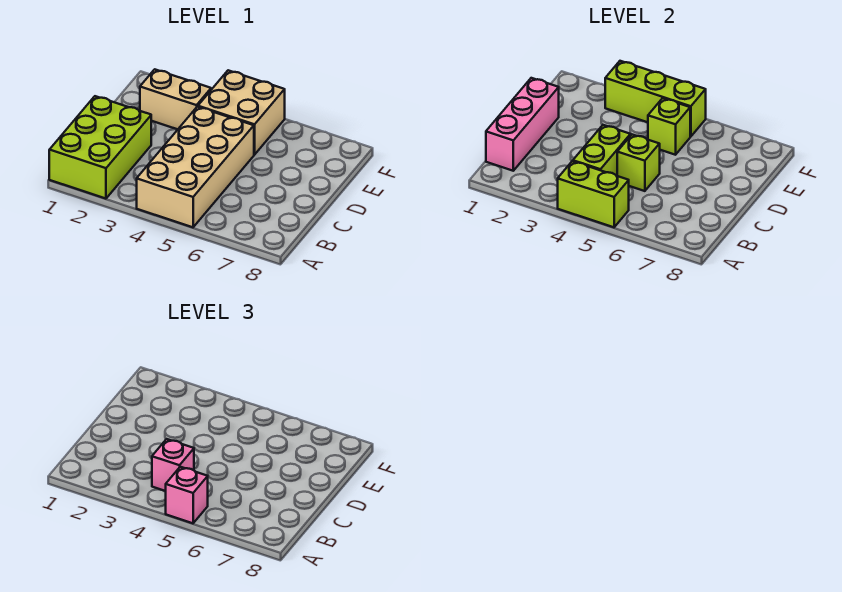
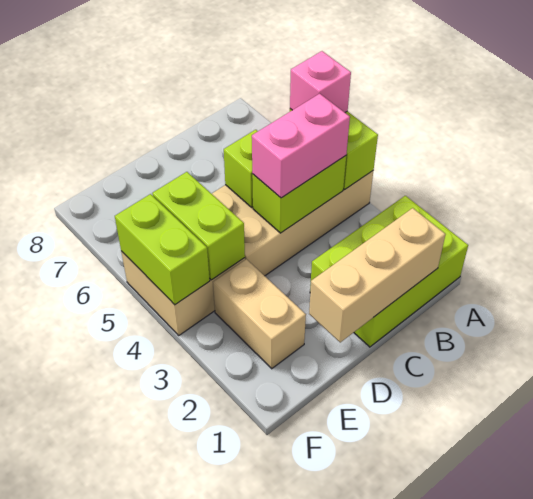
pink brick B1:D1 level 2 -> tan brick B1:D1 level 2
pink brick B4 level 3 -> pink brick B4:C4 level 3
lime brick E5 level 2 -> lime brick E4:E5 level 2
lime brick F3:F5 level 2 -> lime brick F4:F5 level 2

